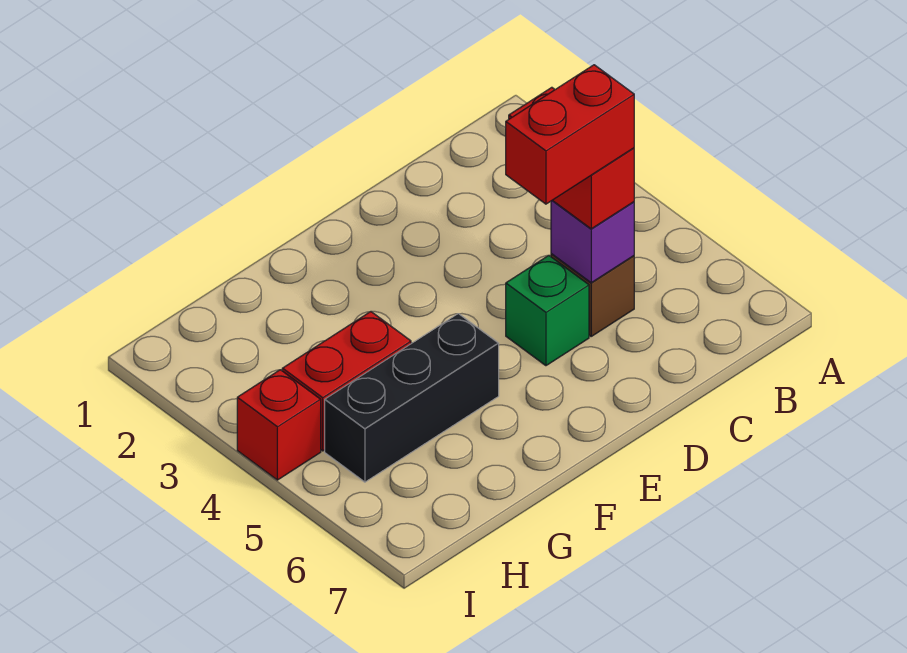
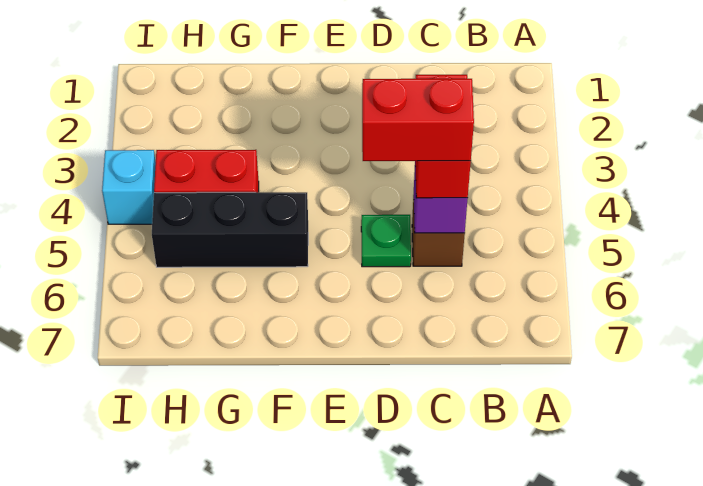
green brick D5 level 1 -> green plate D5 level 1
red brick I4 level 1 -> cyan brick I4 level 1

